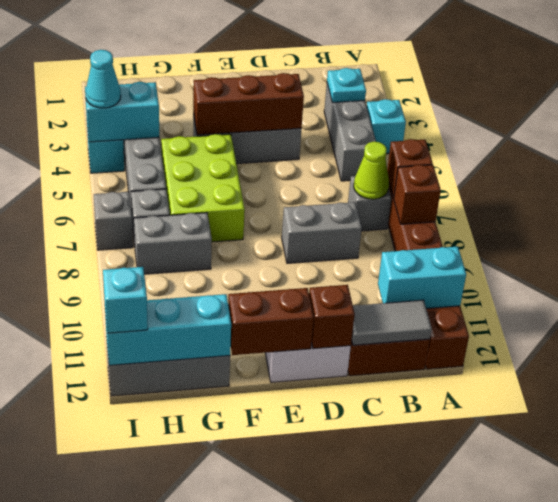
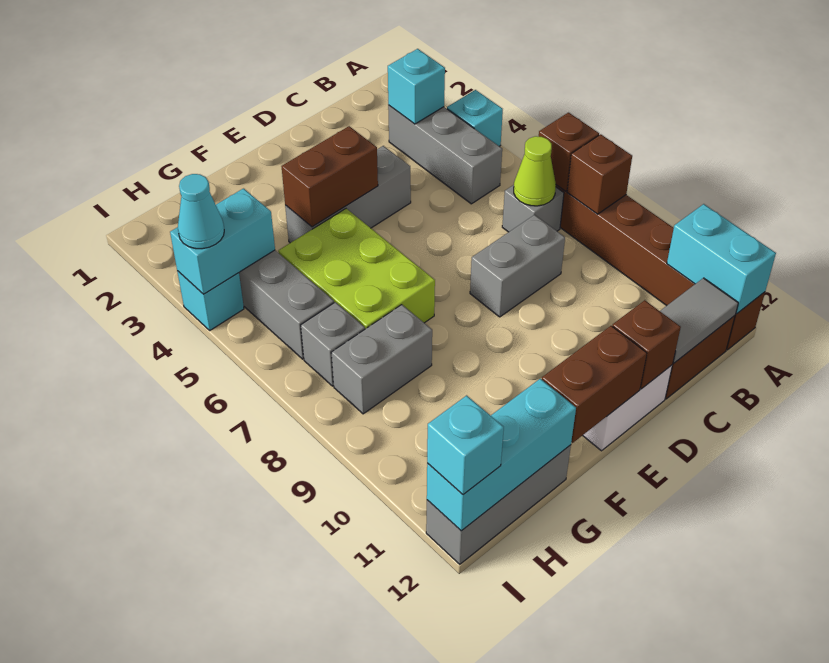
cyan brick A11:B11 level 2 -> cyan brick A11:A12 level 2
cyan plate B3 level 2 -> cyan brick B3 level 2
brown brick D4:F4 level 2 -> brown brick E4:F4 level 2
grey brick I7 level 1 -> none

